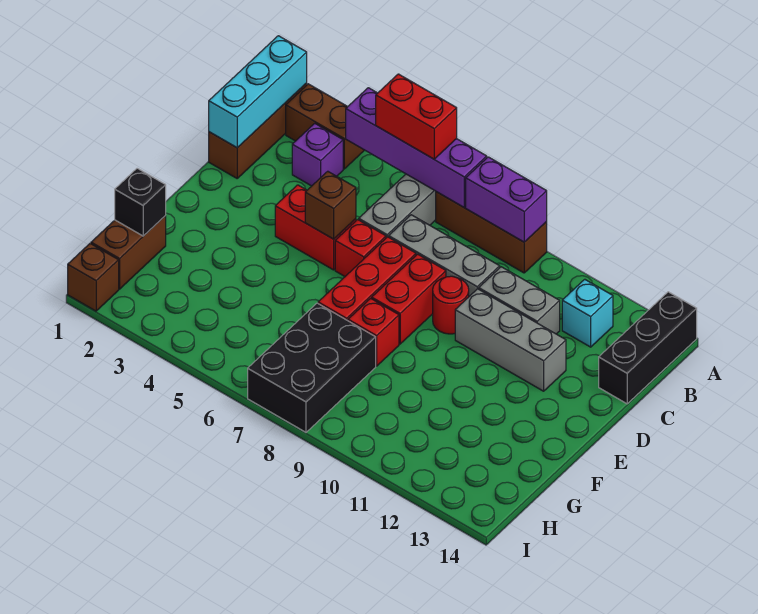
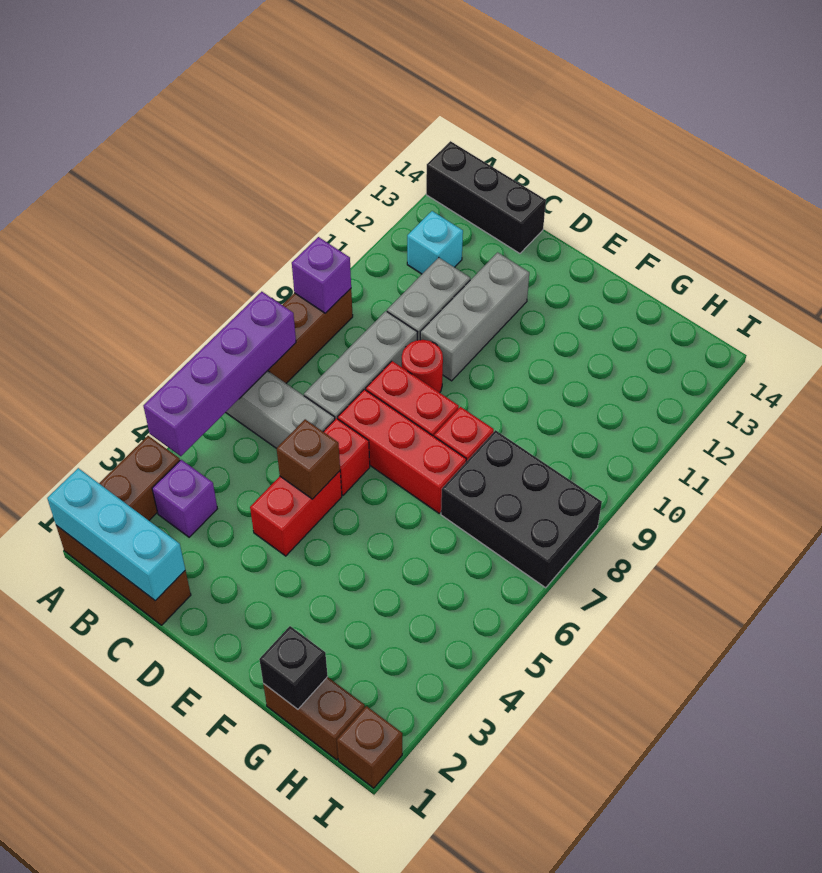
red brick A5:A6 level 3 -> none
purple brick A8:A9 level 2 -> purple brick A9 level 2

